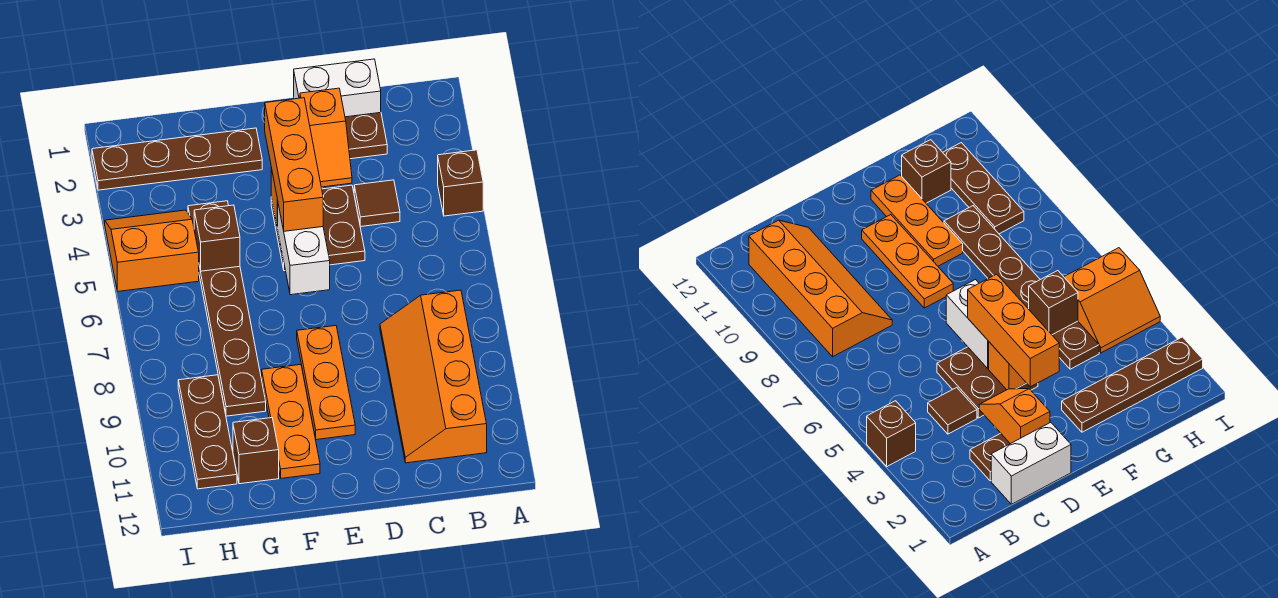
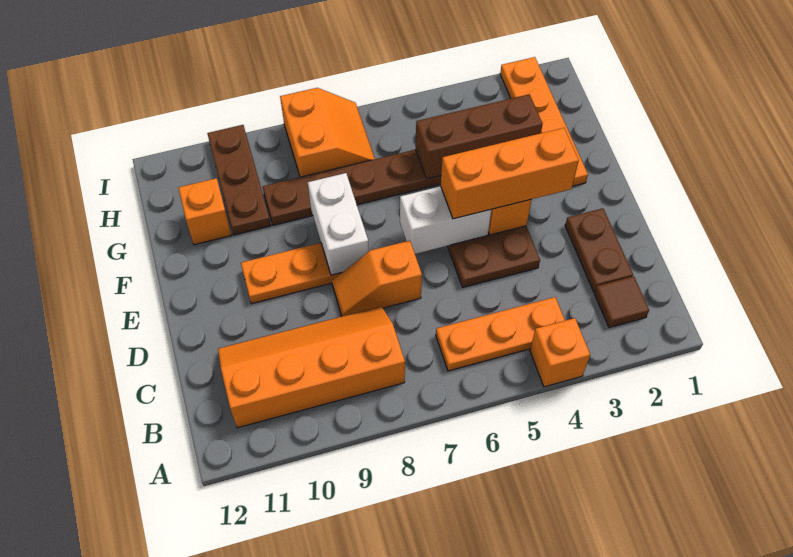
brown brick A4 level 1 -> orange brick A4 level 1
white brick C1:D1 level 1 -> white brick E8:F8 level 2
brown tile C4 level 1 -> brown tile B2 level 1
orange slope D2:D3 level 2 top 2 -> orange slope D7:D8 level 1 top 7
brown plate F2:I2 level 1 -> orange plate F2:I2 level 1
orange plate F9:F11 level 1 -> orange plate B4:B6 level 1
brown brick G5 level 2 -> brown brick G3:G5 level 2
brown brick G11 level 1 -> orange brick G11 level 1
orange slope H4:I5 level 1 top 5 -> orange slope H7:I8 level 1 top 8
brown plate H9:H11 level 1 -> brown plate G10:I10 level 1

